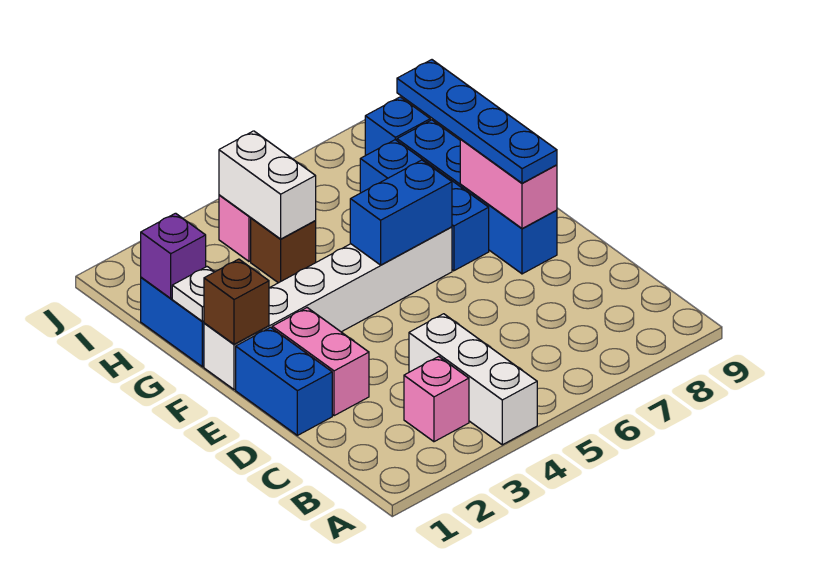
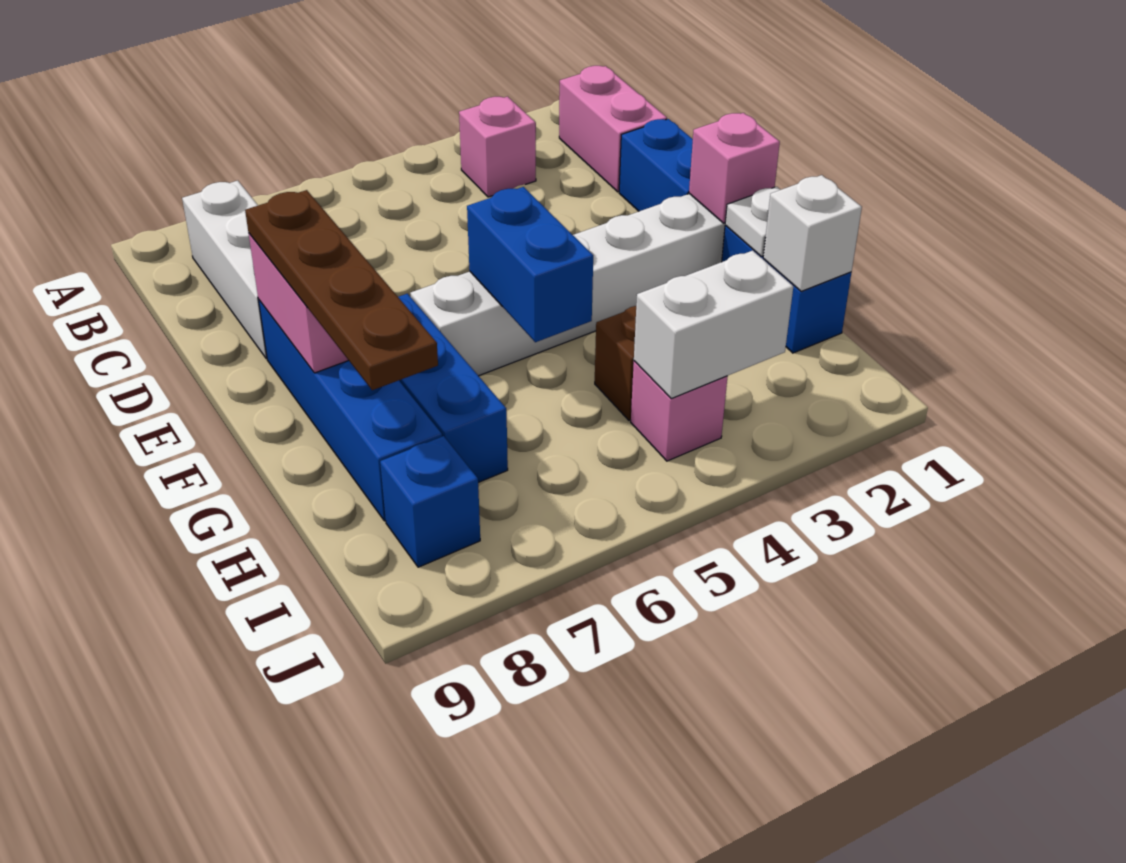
white brick A4:C4 level 1 -> white brick B8:D8 level 1
pink brick D2:E2 level 1 -> pink brick B1:C1 level 1
blue plate E8:H8 level 3 -> brown plate E8:H8 level 3
brown brick F1 level 2 -> pink brick F1 level 2
blue brick F5:F6 level 2 -> blue brick F5:G5 level 2
purple brick H1 level 2 -> white brick H1 level 2
white brick H4:I4 level 2 -> white brick I3:I4 level 2

